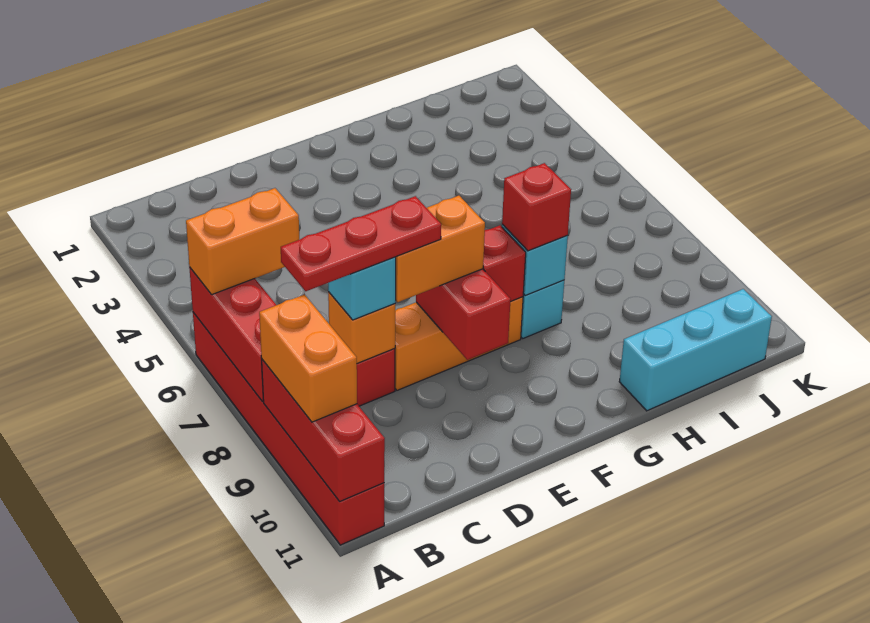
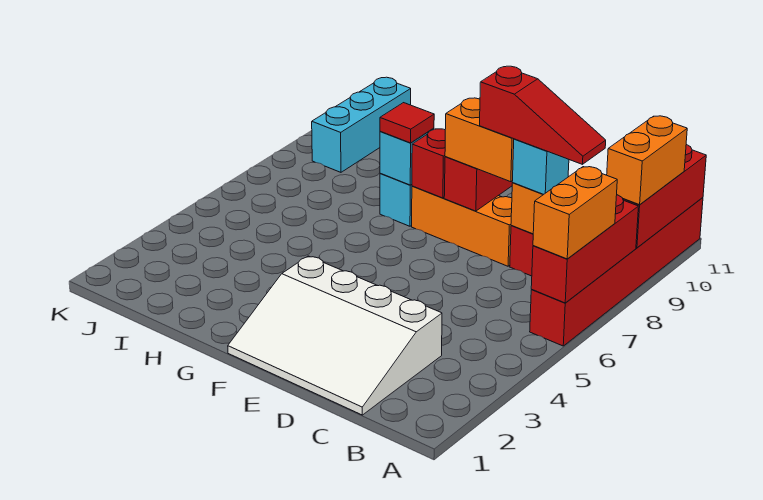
orange brick A6:B6 level 3 -> orange brick A6:A7 level 3
red plate B8:D8 level 4 -> red slope B8:D8 level 4 top D
none -> white slope C1:F3 level 1 top 3
red brick G8 level 3 -> red tile G8 level 3
cyan brick H11:J11 level 1 -> cyan brick J9:J11 level 1

